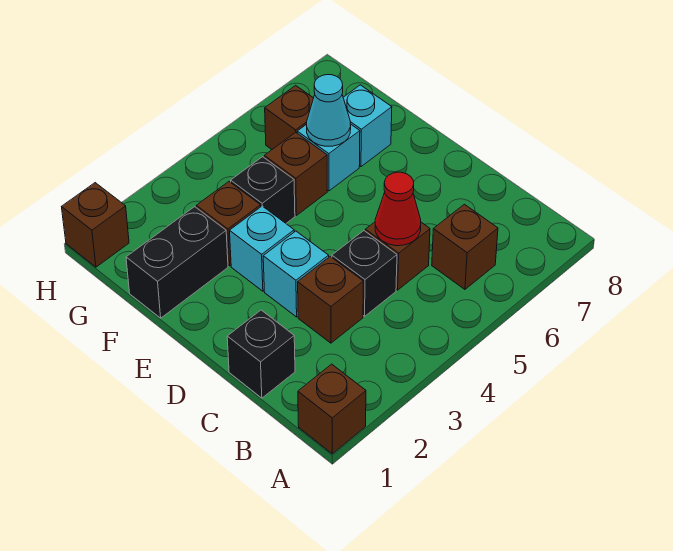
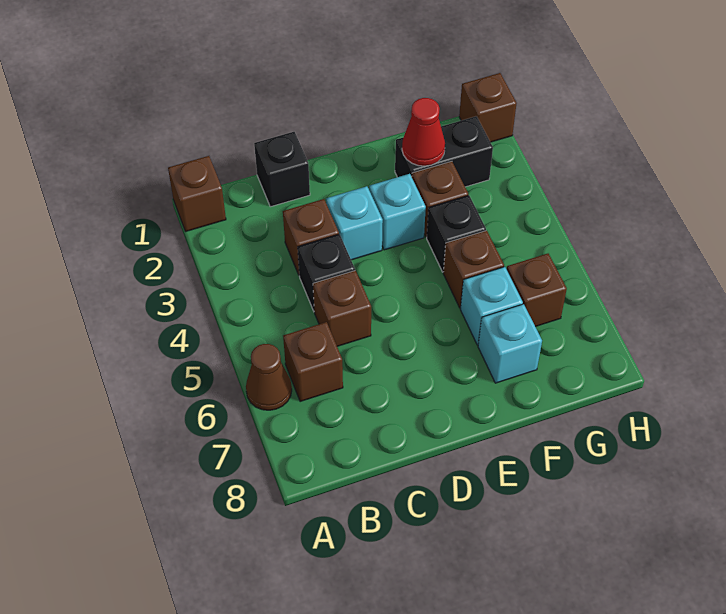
none -> brown cone A6 level 1
red cone C5 level 2 -> red cone F2 level 2
black brick F1:F2 level 1 -> black brick F2:G2 level 1
cyan cone F6 level 2 -> none

